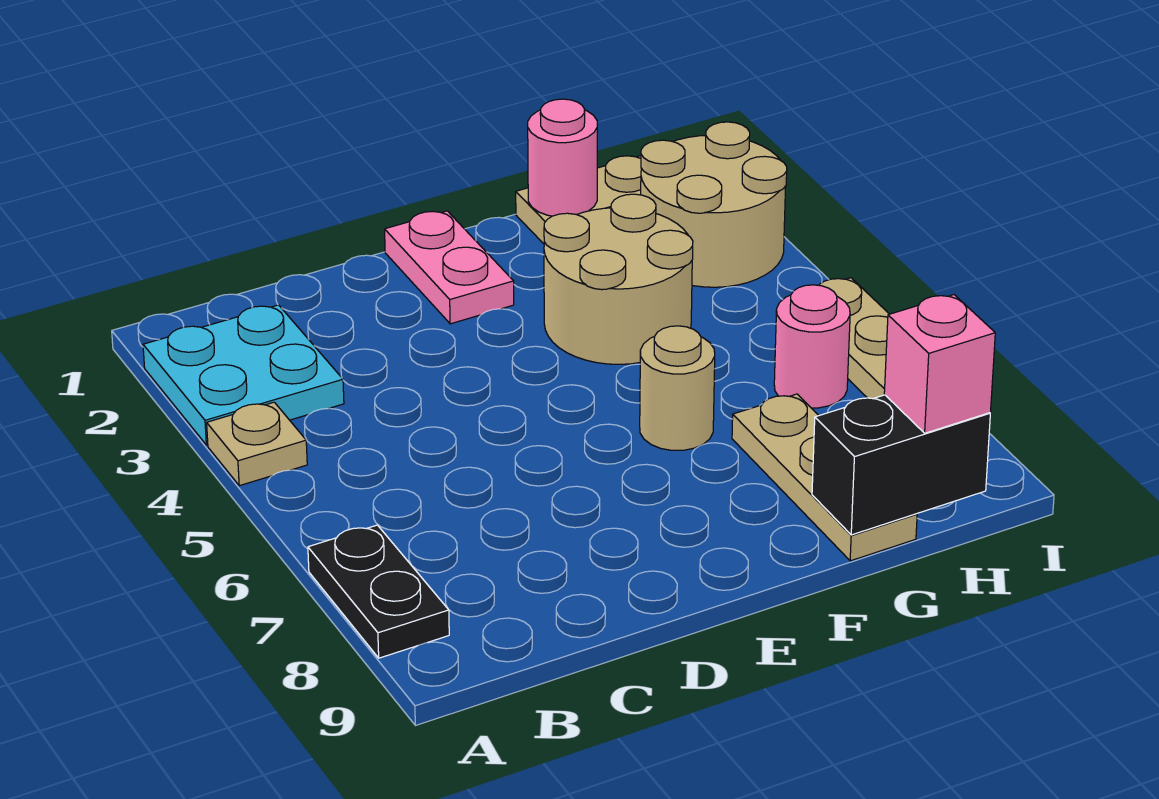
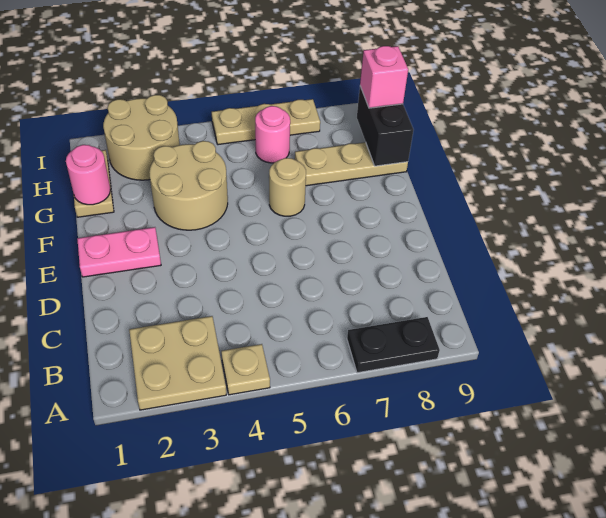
cyan plate A2:B3 level 1 -> tan plate A2:B3 level 1

